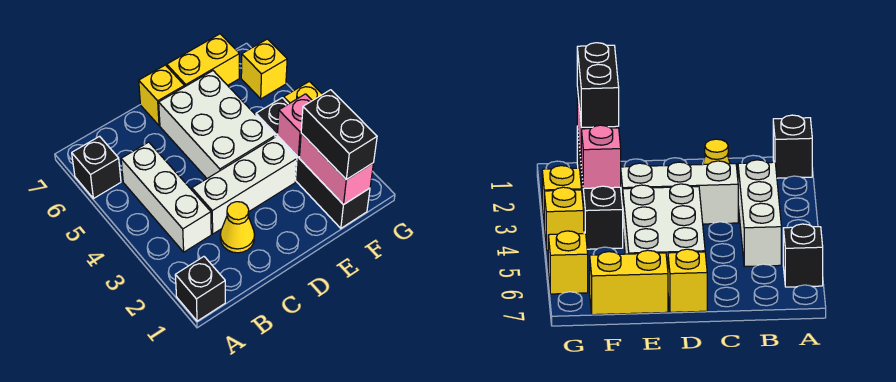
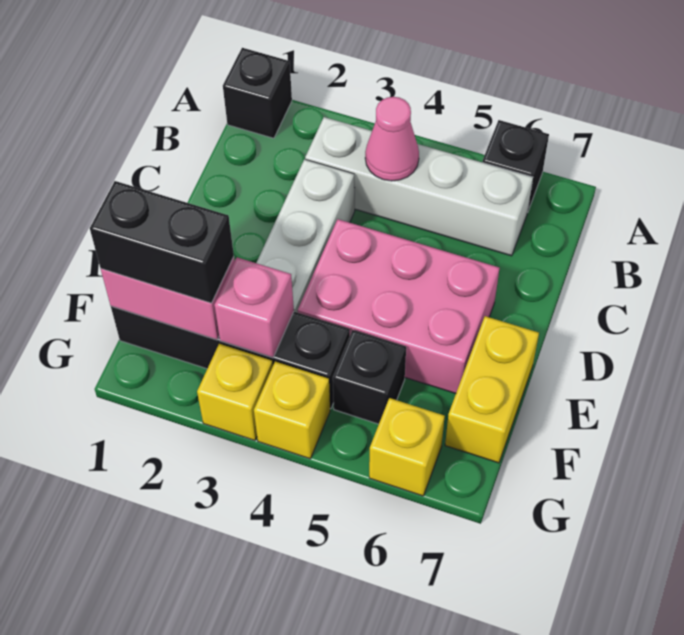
white brick B3:B5 level 1 -> white brick B3:B6 level 1
none -> pink cone B4 level 2
yellow cone C2 level 1 -> none
white brick D4:E6 level 1 -> pink brick D4:E6 level 1
yellow brick D7 level 1 -> none
none -> black brick F5 level 1

